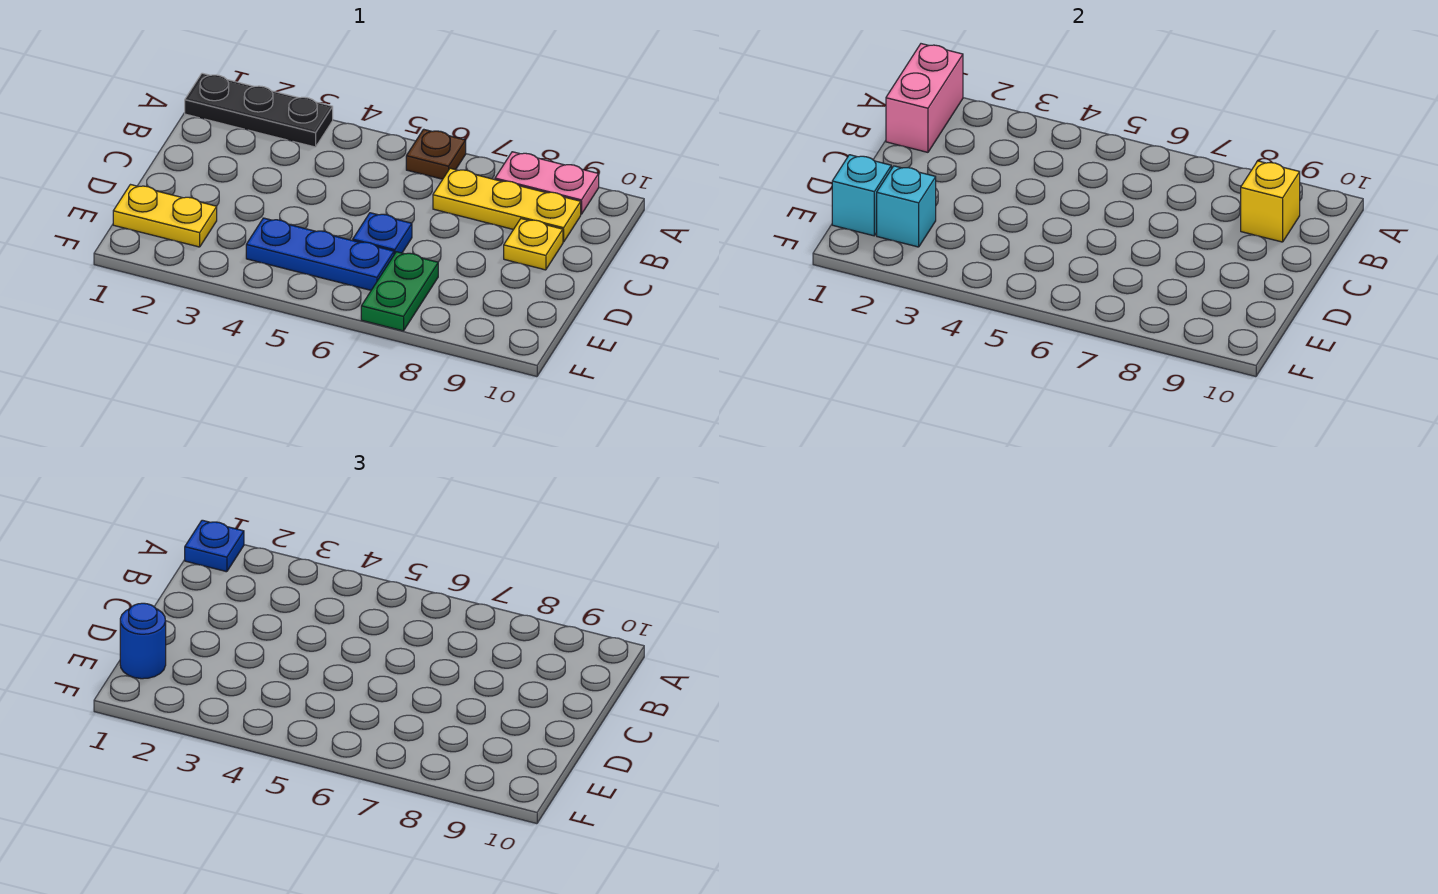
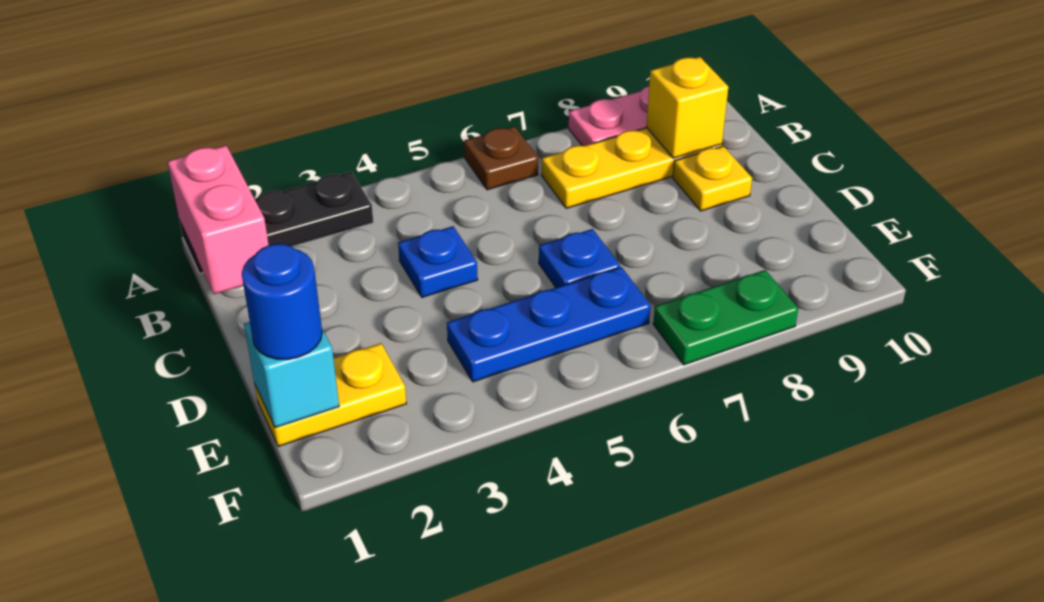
blue plate A1 level 3 -> blue plate C4 level 1
cyan brick E2 level 2 -> none
green plate E7:F7 level 1 -> green plate F7:F8 level 1

